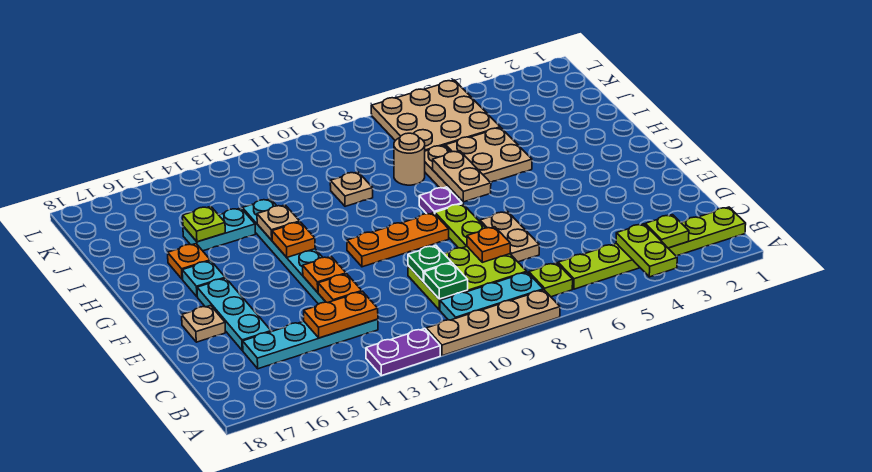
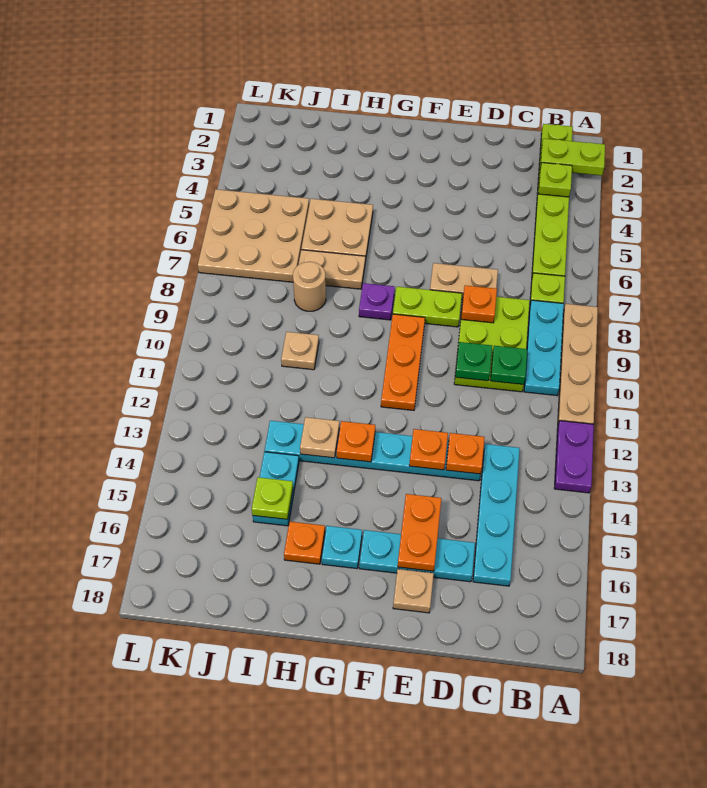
lime plate A4:B4 level 2 -> lime plate A2:B2 level 2
orange plate C13:C14 level 2 -> orange plate E15:E16 level 2
tan plate G7:H7 level 2 -> none

